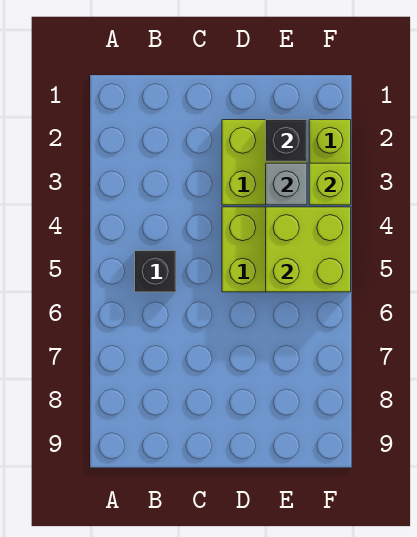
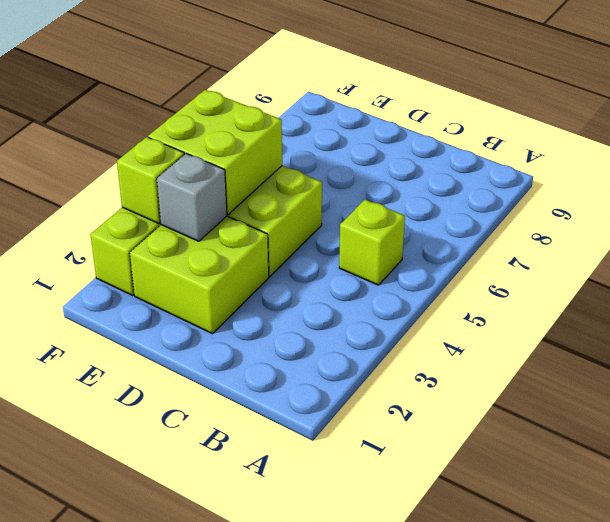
black brick B5 level 1 -> lime brick B5 level 1
black brick E2 level 2 -> none

